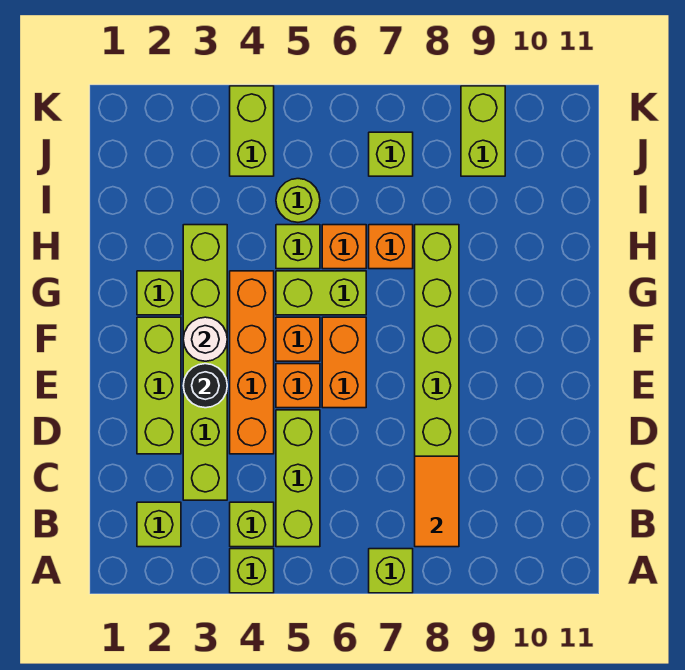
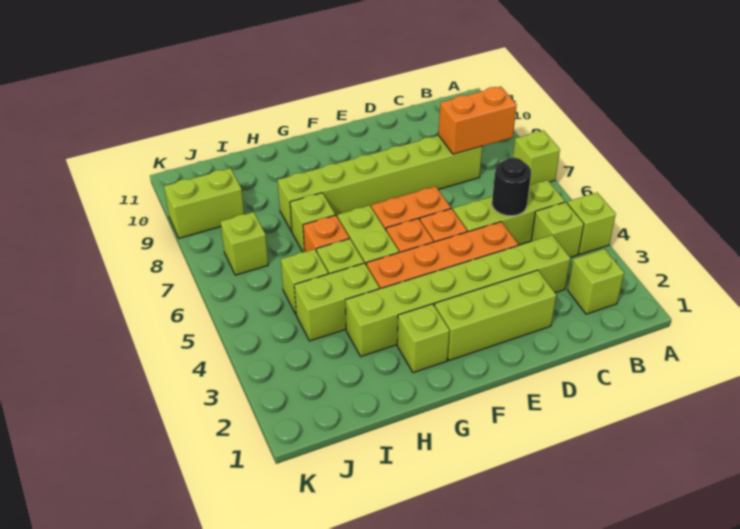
orange tile B8:C8 level 2 -> orange brick B8:C8 level 2
black round brick E3 level 2 -> black round brick C5 level 2
white round brick F3 level 2 -> none
orange brick H7 level 1 -> lime brick H7 level 1
lime round brick I5 level 1 -> lime brick I5 level 1
lime brick J4:K4 level 1 -> lime brick H4:I4 level 1

